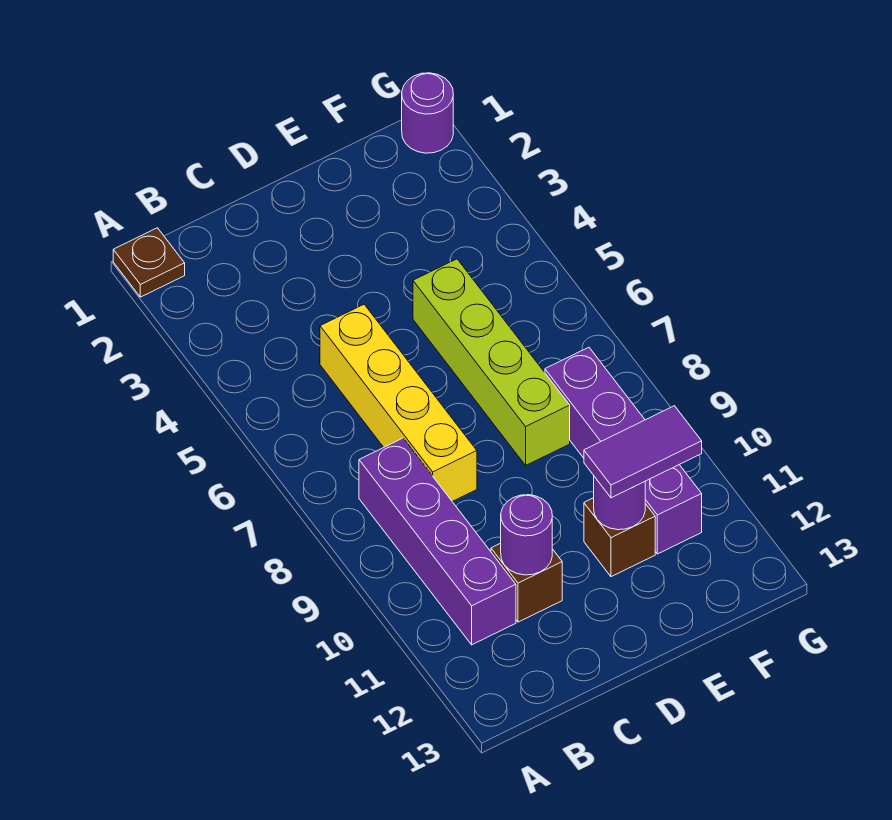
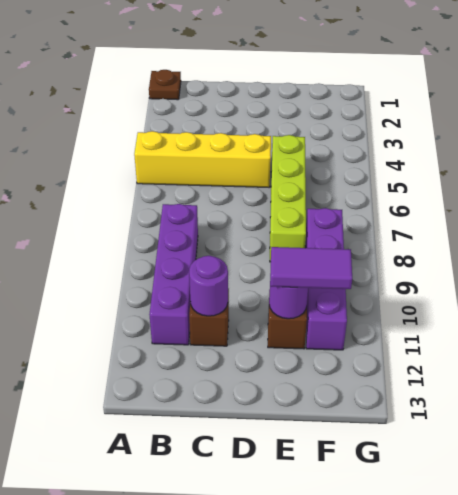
yellow brick C5:C8 level 1 -> yellow brick A5:D5 level 1
purple round brick G1 level 1 -> none

